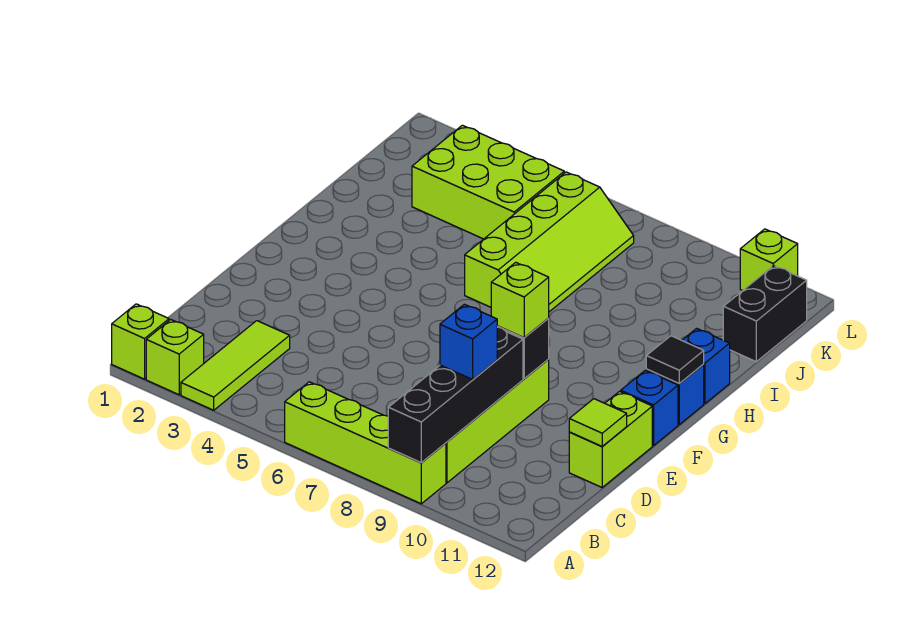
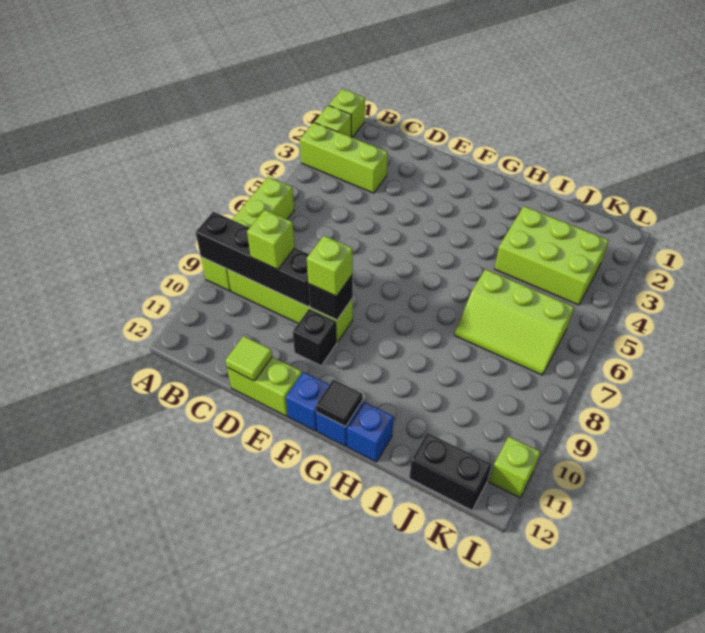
lime tile A3:C3 level 1 -> lime brick A3:C3 level 1
blue brick C9 level 3 -> lime brick C9 level 3
none -> black brick E10 level 1
lime slope H6:K7 level 1 top 6 -> lime slope I6:K7 level 1 top 6
lime brick J3:K5 level 1 -> lime brick I3:K4 level 1

